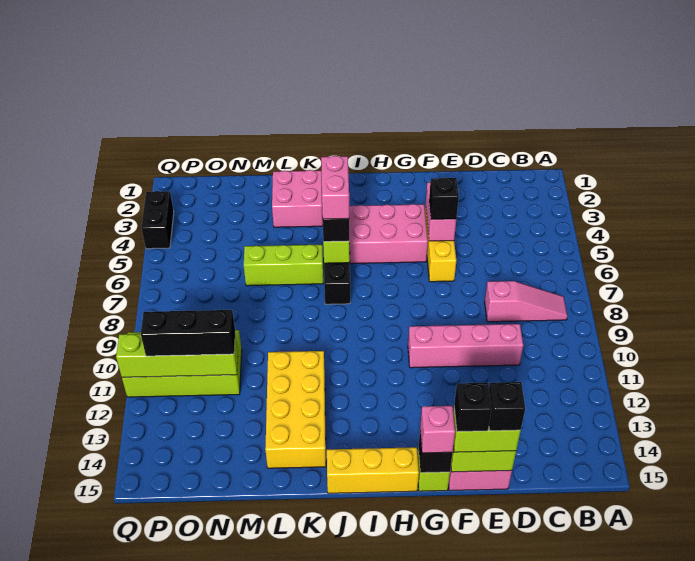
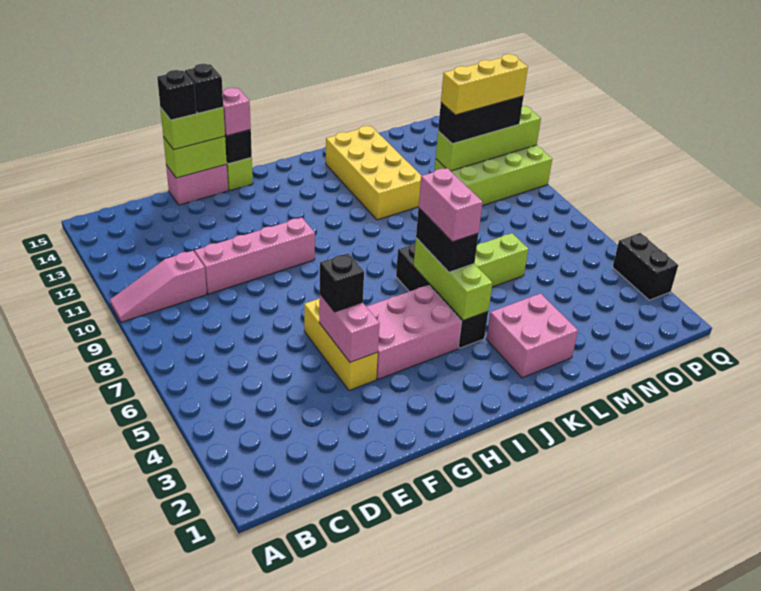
pink slope B8:D8 level 1 top D -> pink slope A10:C10 level 1 top C
yellow brick H15:J15 level 1 -> yellow brick N11:P11 level 4

